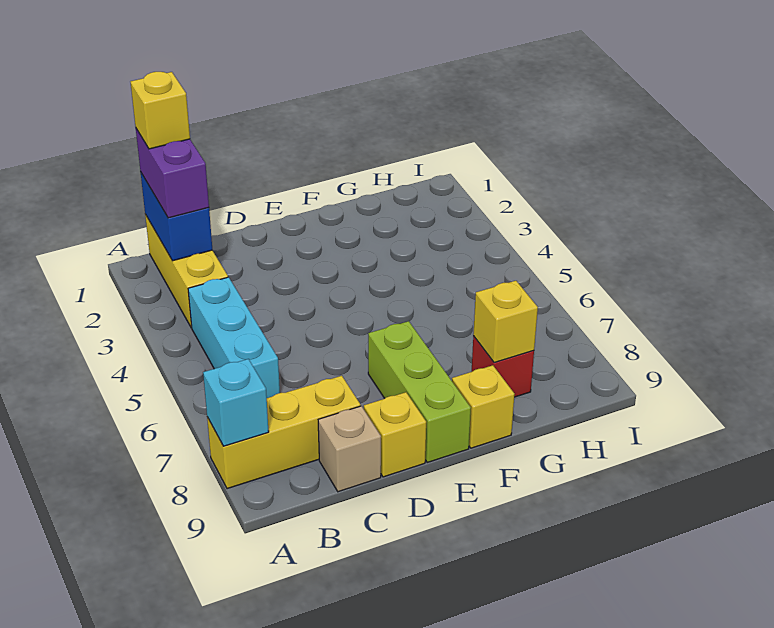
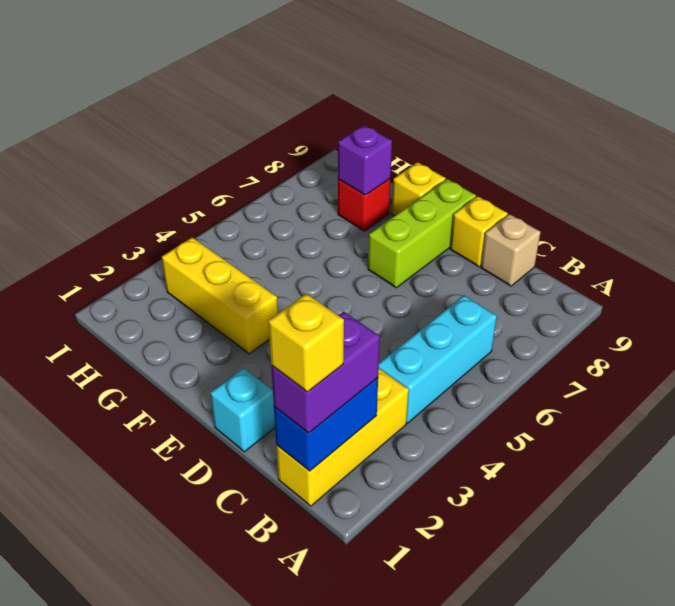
yellow brick A8:C8 level 1 -> yellow brick F3:H3 level 1
cyan brick A8 level 2 -> cyan brick D1 level 1
yellow brick G8 level 2 -> purple brick G8 level 2

